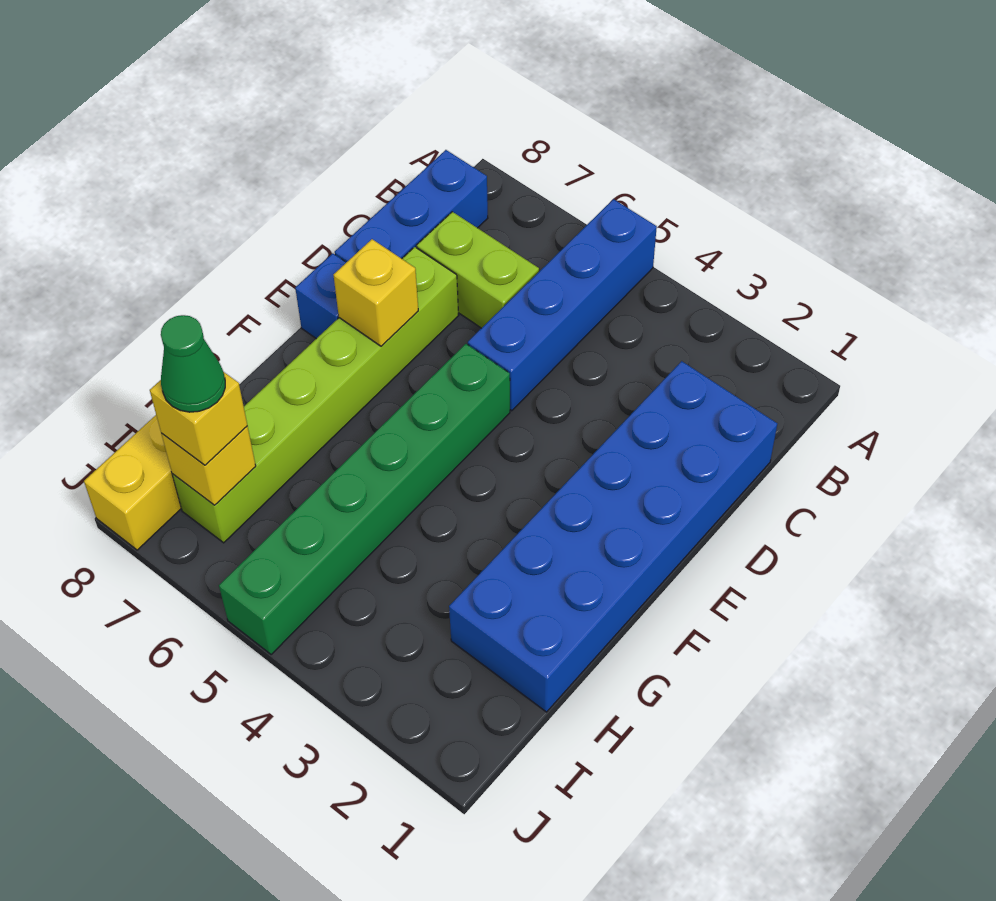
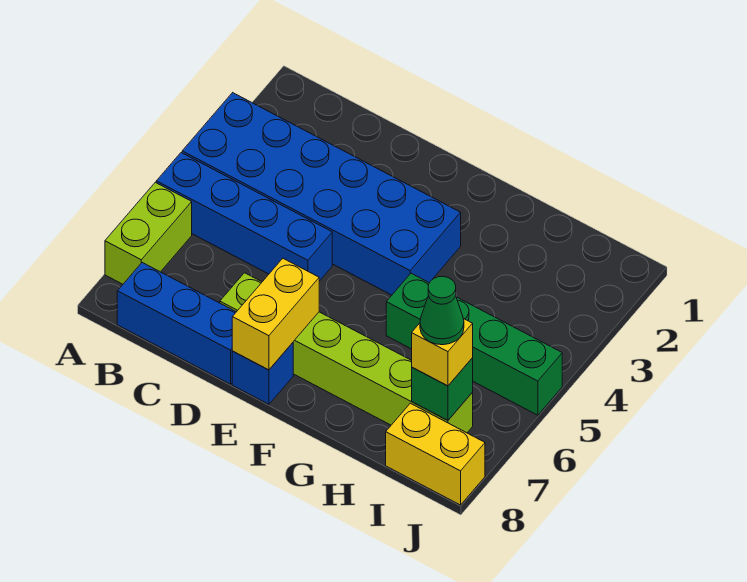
blue brick C1:H2 level 1 -> blue brick A3:F4 level 1
lime brick C6:C7 level 1 -> lime brick A6:A7 level 1
green brick E5:J5 level 1 -> green brick G5:J5 level 1
yellow brick E7 level 2 -> yellow brick E7:E8 level 2
yellow brick I7 level 2 -> green brick I7 level 2

